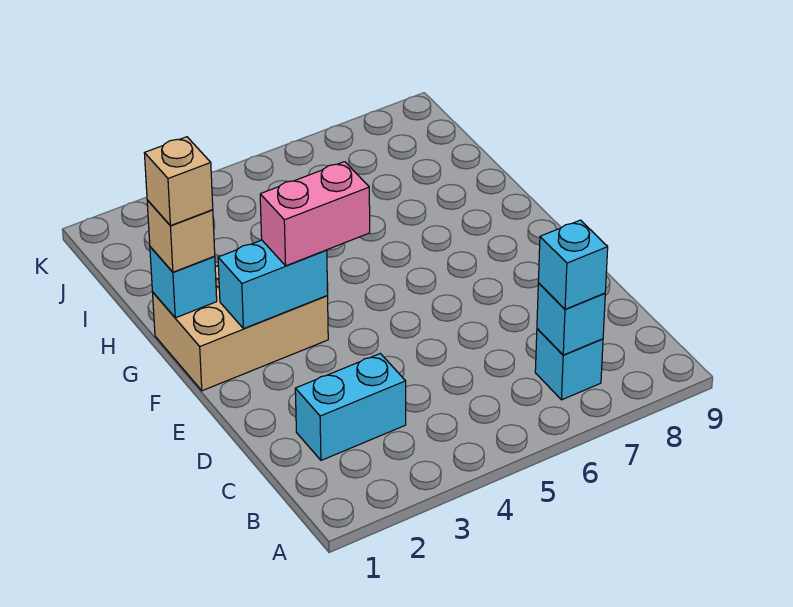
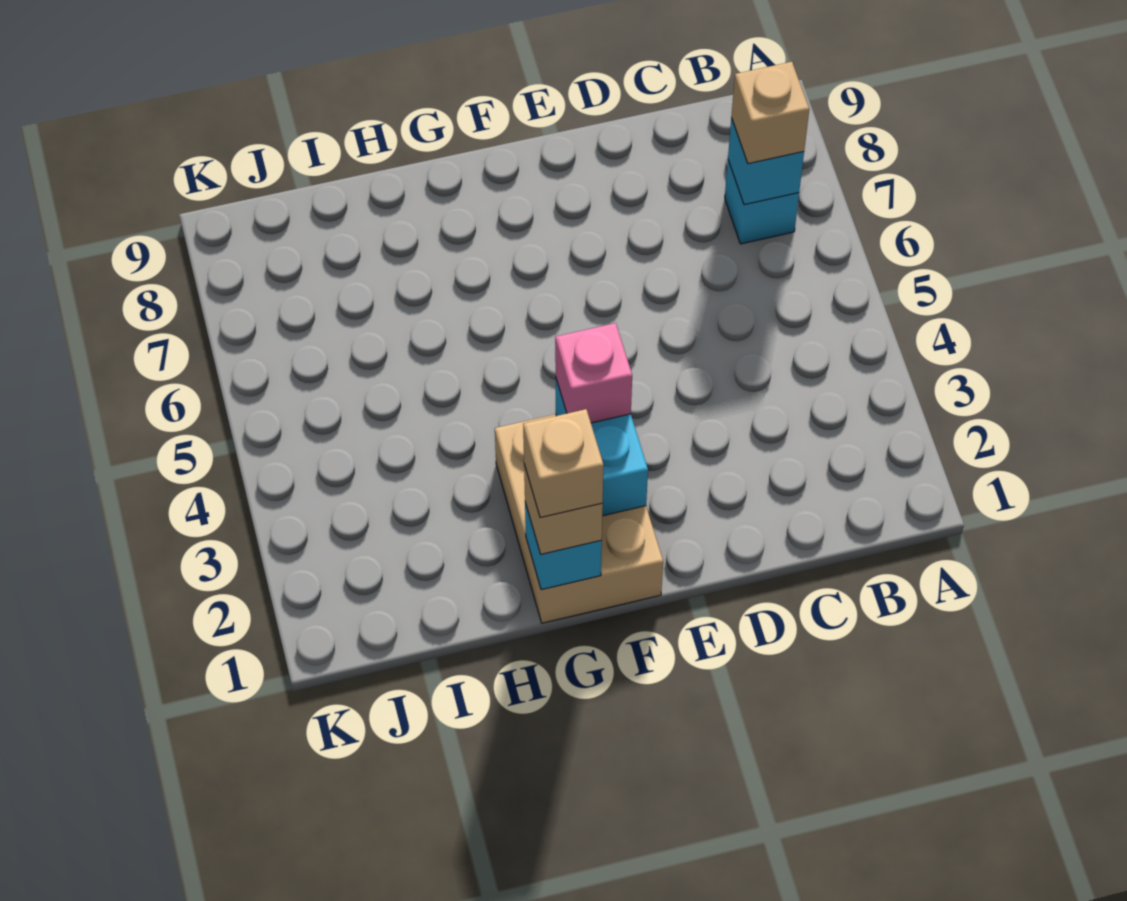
cyan brick B7 level 3 -> tan brick B7 level 3
cyan brick C2:C3 level 1 -> none
pink brick F3:F4 level 3 -> pink brick F3 level 3

